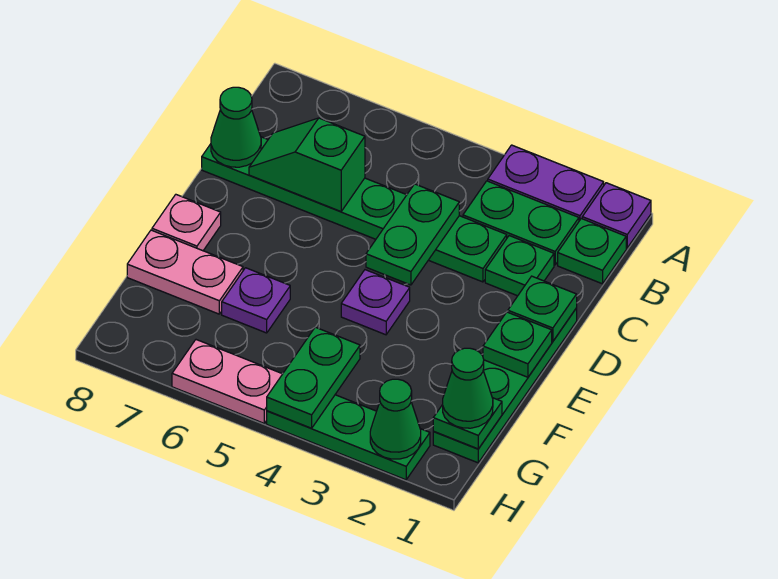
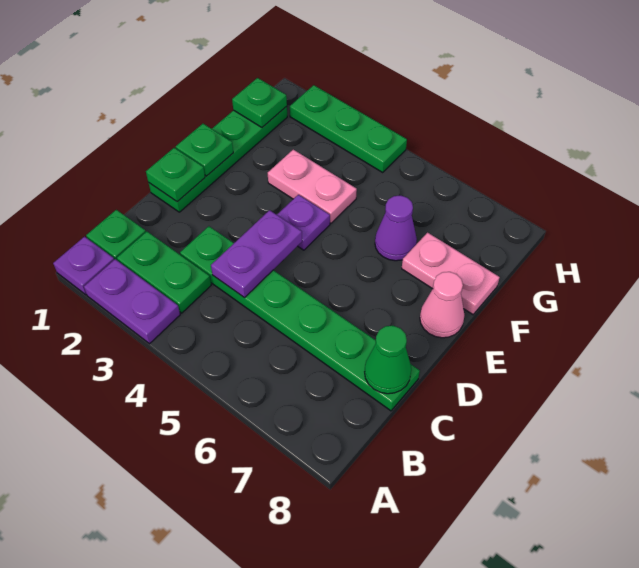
green plate C2 level 1 -> none
green plate C4:D4 level 2 -> purple plate C4:D4 level 2
green slope C6:C7 level 2 top 6 -> none
pink plate E8 level 1 -> pink cone E8 level 1
purple plate F6 level 1 -> purple cone F6 level 1
green cone G1 level 3 -> none
green plate G4:H4 level 2 -> none
green cone H2 level 2 -> none
pink plate H5:H6 level 1 -> pink plate F3:F4 level 1

